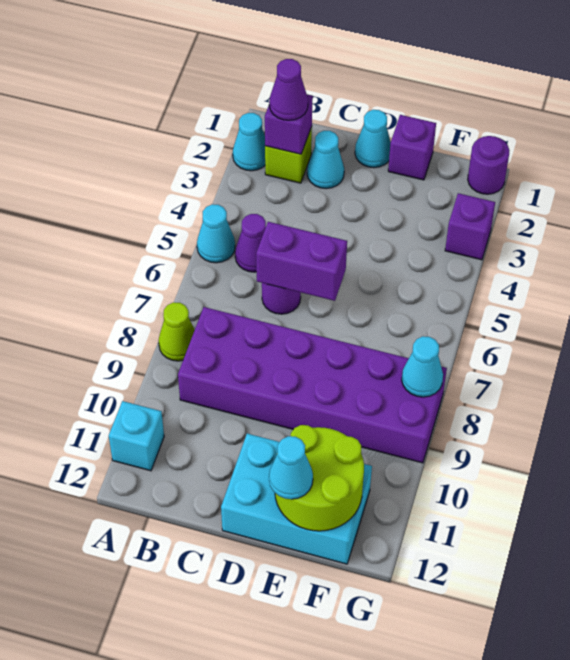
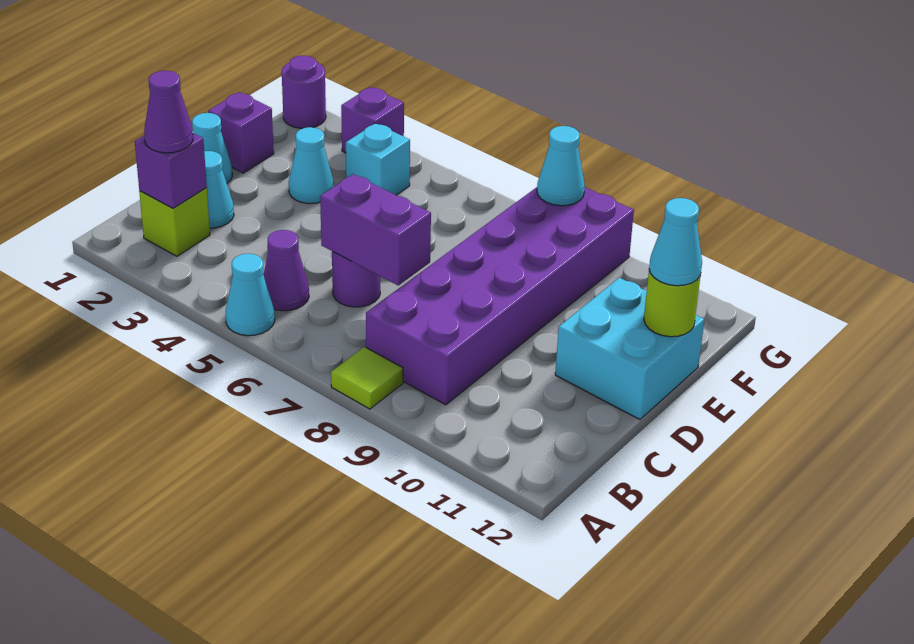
cyan cone A2 level 1 -> cyan cone E3 level 1
lime cone A8 level 1 -> lime tile A8 level 1
cyan brick A11 level 1 -> cyan brick F4 level 1
purple brick C6:D6 level 2 -> purple brick C6:C7 level 2
cyan brick D11:F12 level 1 -> cyan brick D11:E12 level 1
lime round brick E11:F12 level 2 -> lime round brick E12 level 2

